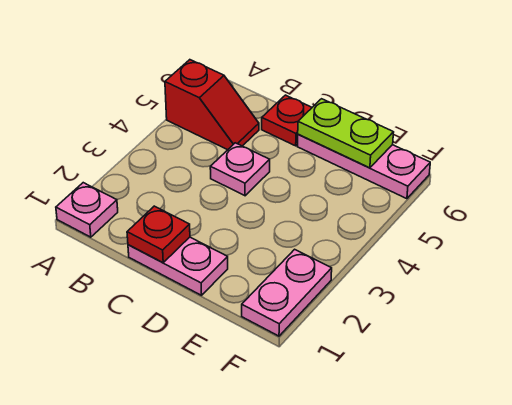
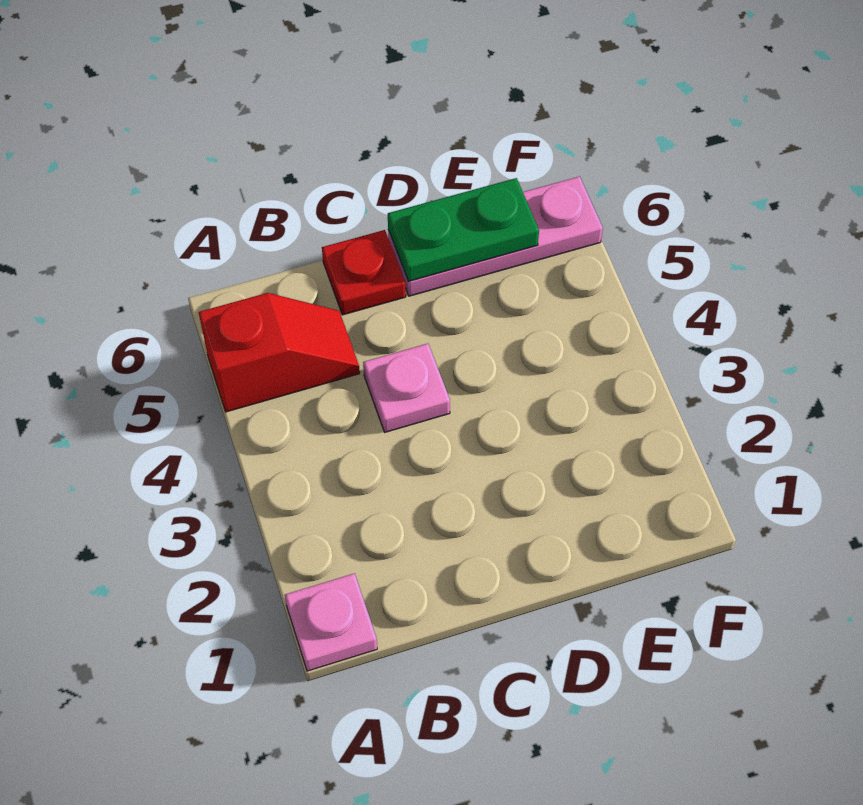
pink plate C1:D1 level 1 -> none
red plate C1 level 2 -> none
lime plate D6:E6 level 2 -> green plate D6:E6 level 2
pink plate F1:F2 level 1 -> none

